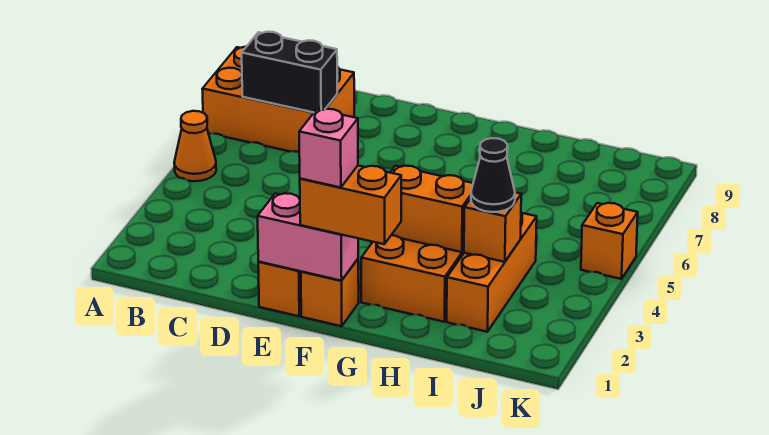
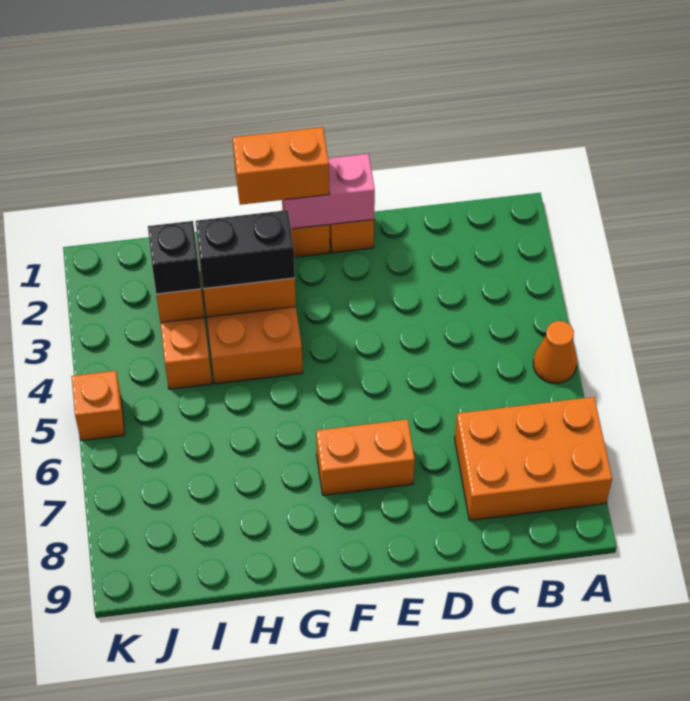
black brick B7:C7 level 2 -> black brick G3:H3 level 3
none -> orange brick E7:F7 level 1
pink brick F1 level 4 -> none
black cone I3 level 3 -> black brick I3 level 3

